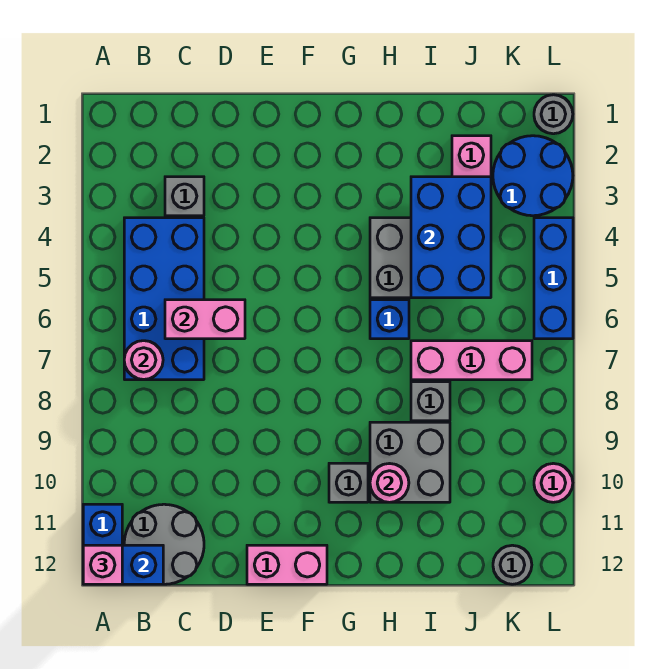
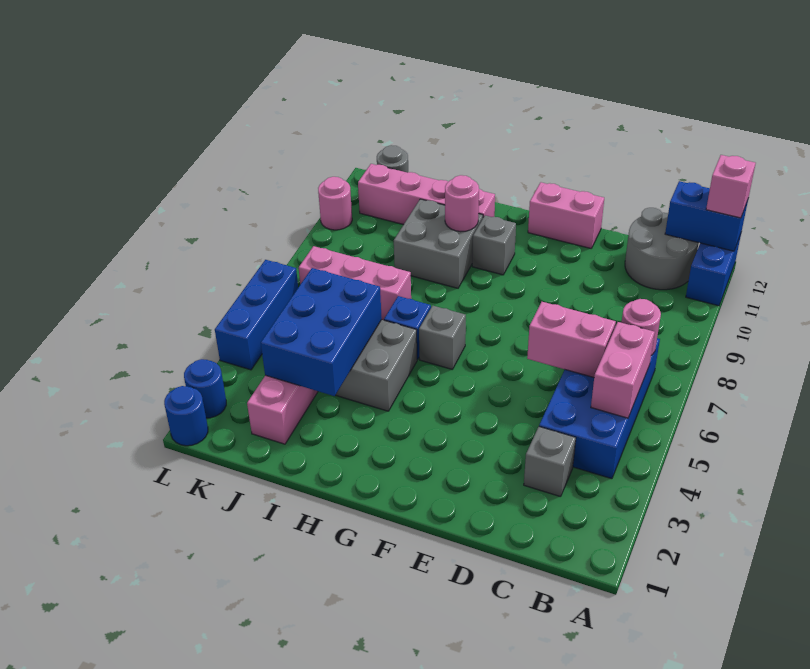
none -> pink brick B5:B6 level 2
none -> pink brick H11:K11 level 1
grey brick I8 level 1 -> grey brick G6 level 1
blue round brick K2:L3 level 1 -> blue round brick L2 level 1
grey round brick L1 level 1 -> blue round brick L1 level 1

